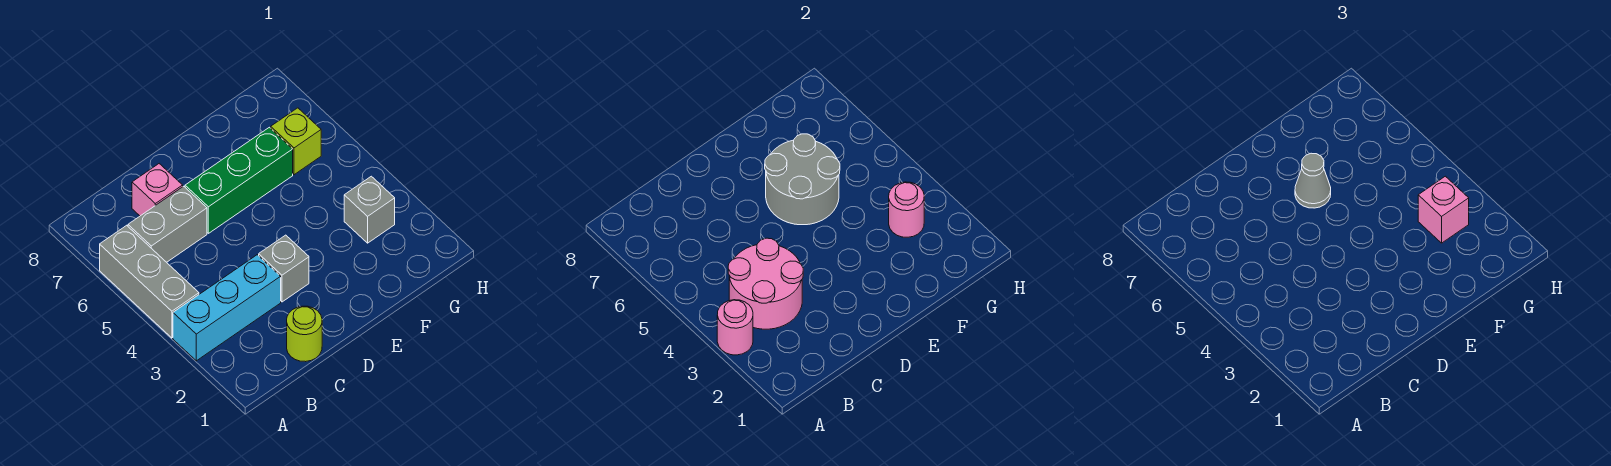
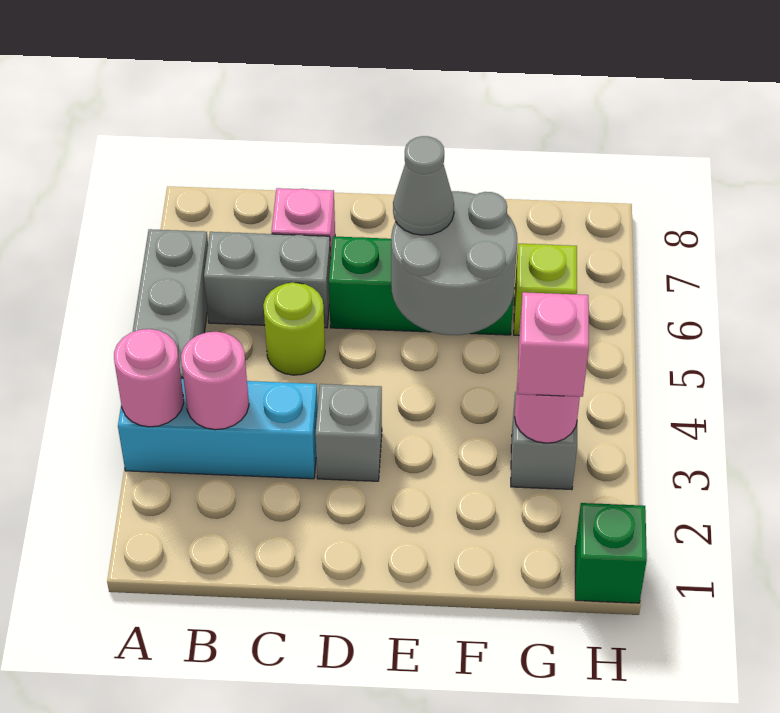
pink round brick B3:C4 level 2 -> pink round brick B3 level 2
lime round brick C1 level 1 -> lime round brick C5 level 1
none -> green brick H1 level 1

